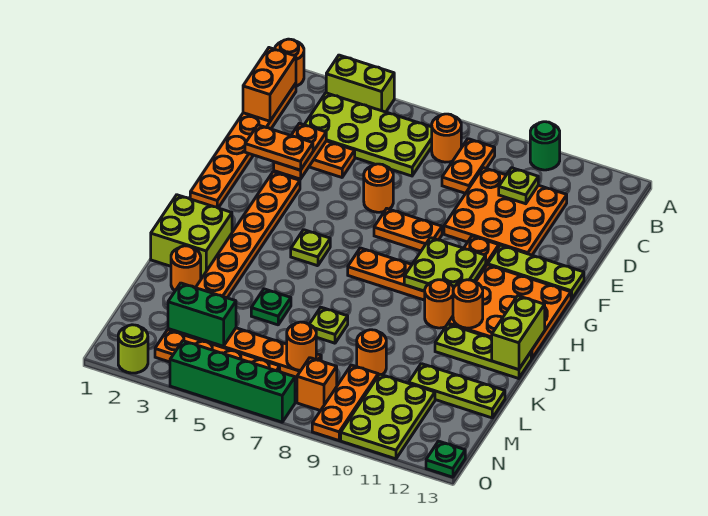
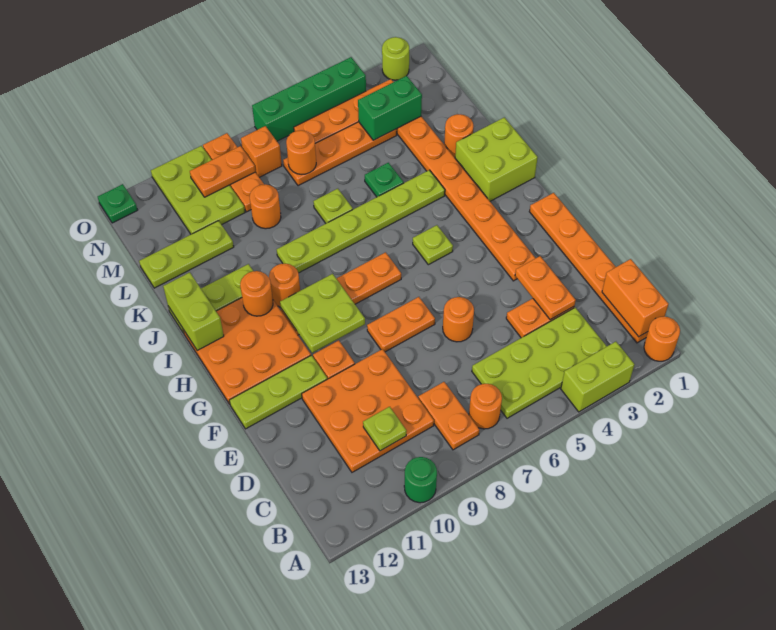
orange plate E2:E3 level 3 -> orange plate N9:N10 level 2
none -> lime plate J4:J9 level 1

